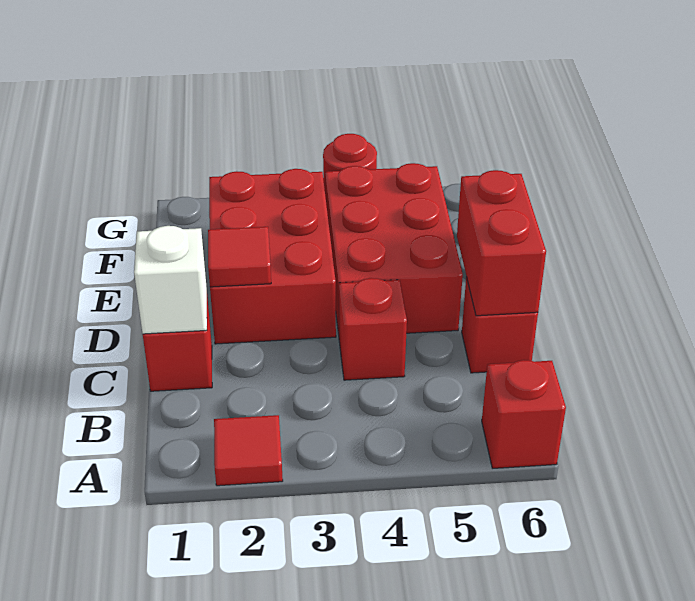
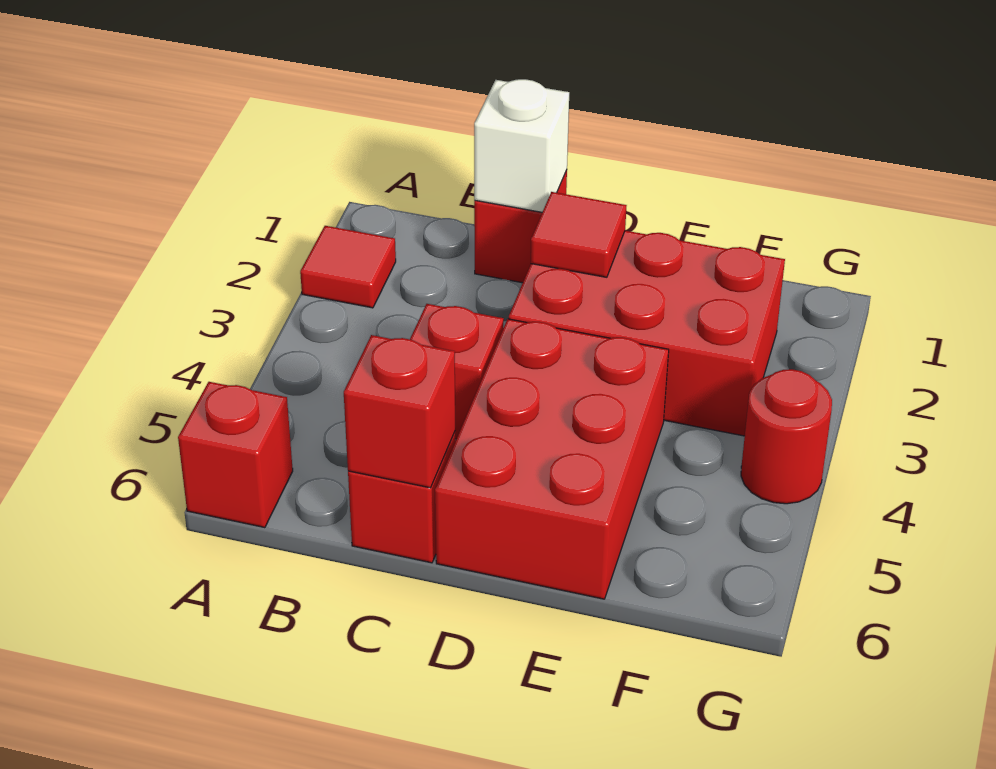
red brick C6:D6 level 2 -> red brick C6 level 2
red brick D4:F5 level 1 -> red brick D4:E6 level 1

